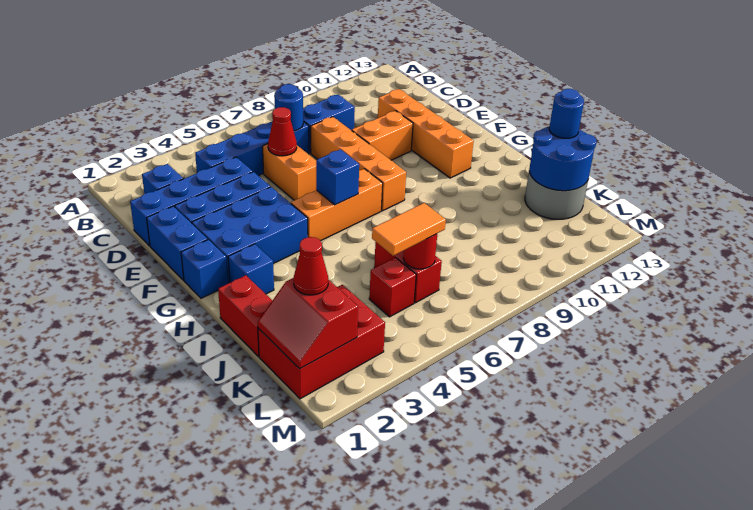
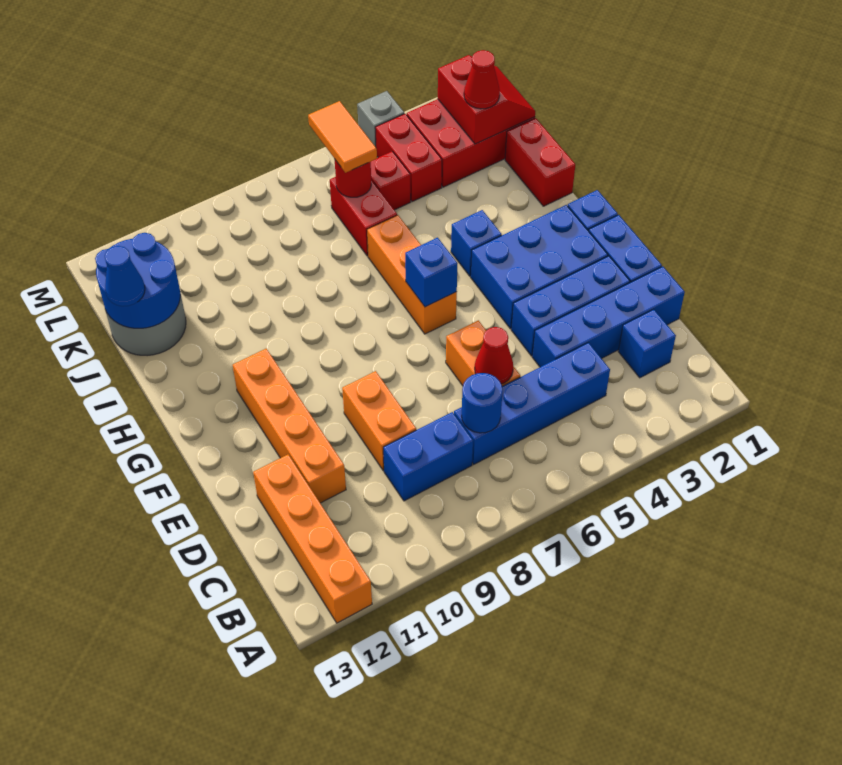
orange brick D8:G8 level 1 -> orange brick A12:D12 level 1
orange brick E9:E10 level 1 -> orange brick D9:E9 level 1
orange brick G5:G7 level 1 -> orange brick G6:I6 level 1
blue brick H2 level 1 -> blue brick H4 level 1
blue round brick J13 level 3 -> blue cone J13 level 3
none -> red brick K4:L4 level 1
orange tile K5:K6 level 3 -> orange tile K6:L6 level 3
none -> grey brick M4 level 1

